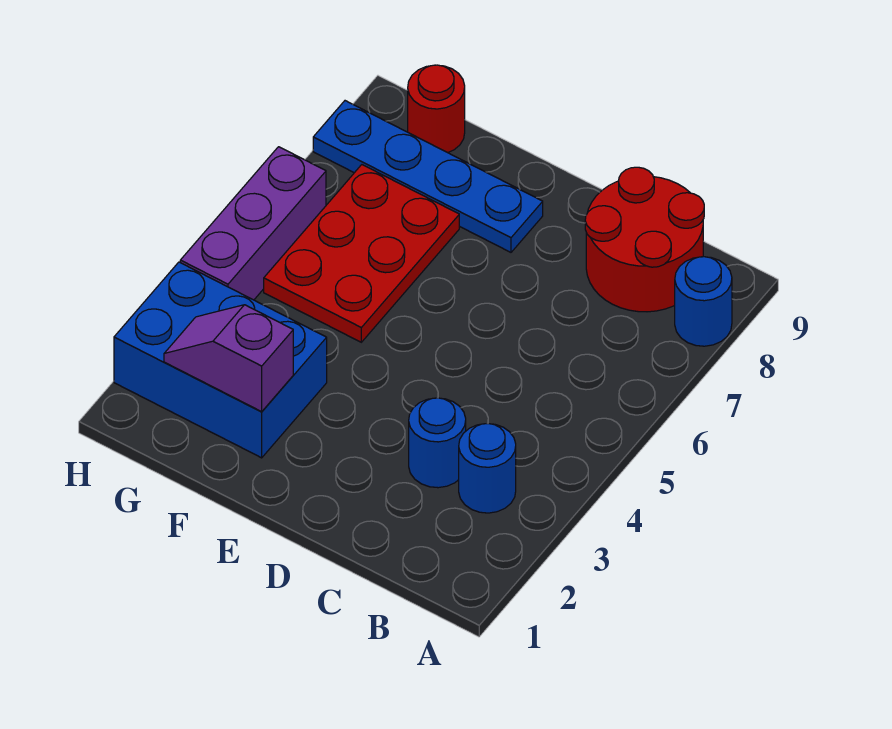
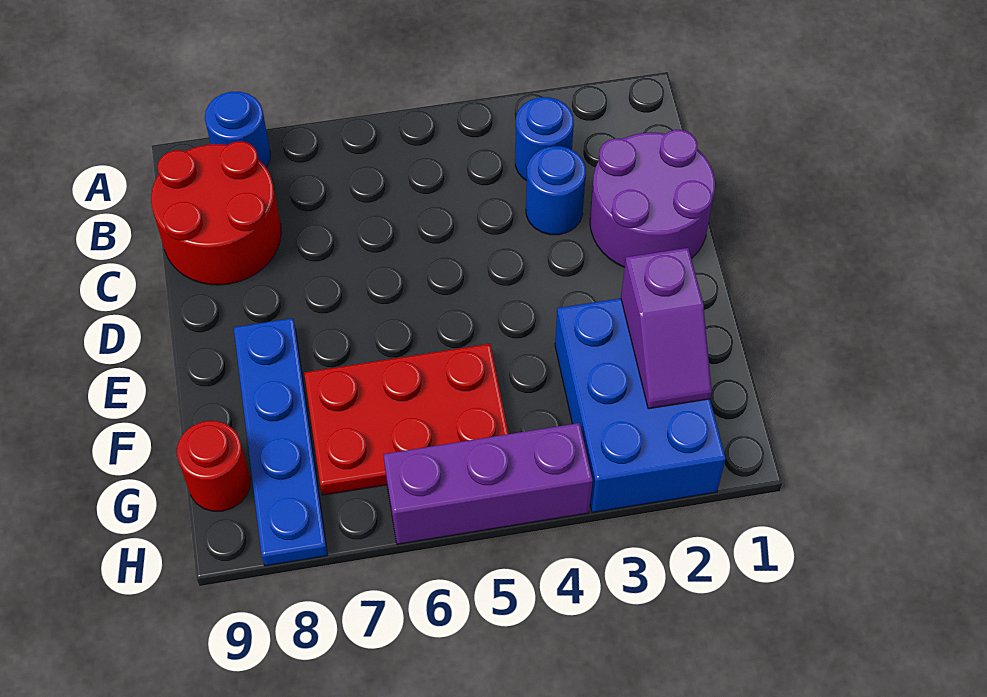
none -> purple round brick C1:D2 level 1

